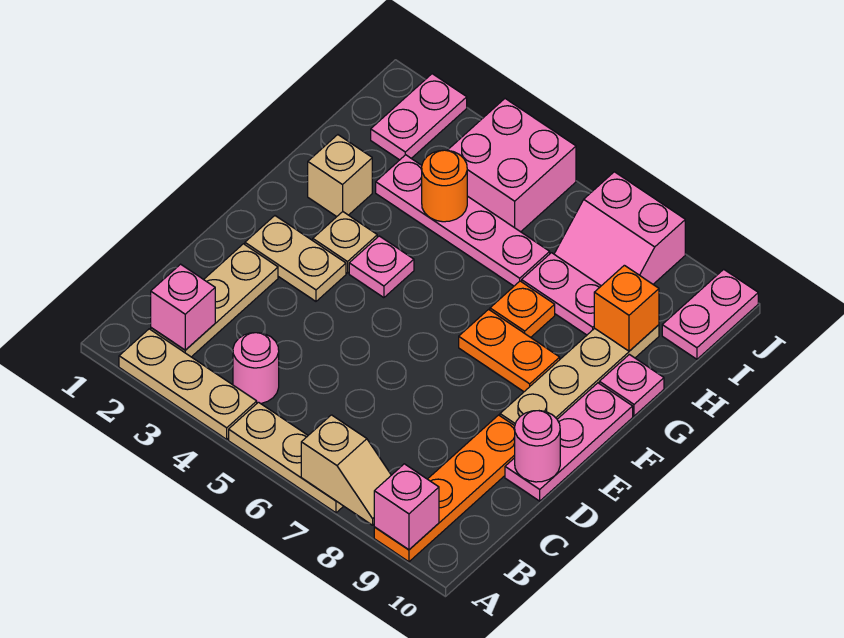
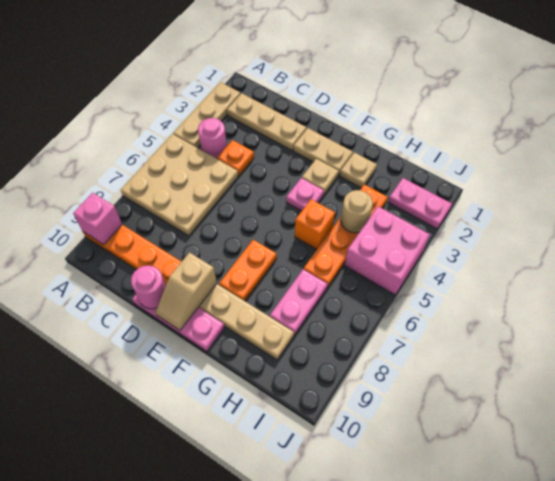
tan plate A5:A7 level 1 -> tan plate A5:C7 level 1
tan slope A7:A8 level 2 top 7 -> tan slope E9:E10 level 2 top 9
pink brick B2 level 2 -> none
tan plate E2:E3 level 1 -> tan plate E2:F2 level 1
tan brick G2 level 1 -> tan plate G2 level 1
orange plate G7 level 1 -> orange plate C4 level 1
pink plate G10 level 1 -> none
pink plate H3:H6 level 1 -> orange plate H3:H6 level 1
orange round brick H4 level 2 -> tan round brick H4 level 2
orange brick H9 level 2 -> orange brick G5 level 1
pink slope I7:J8 level 1 top J -> none
pink plate I10:J10 level 1 -> none

